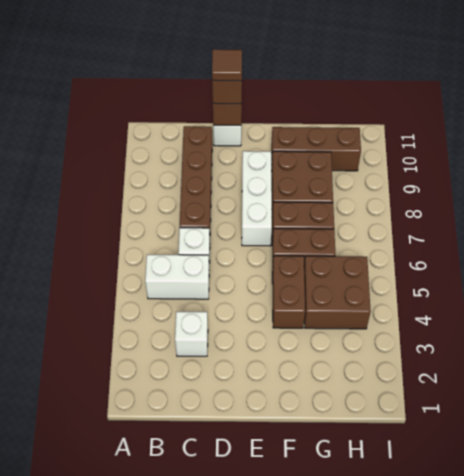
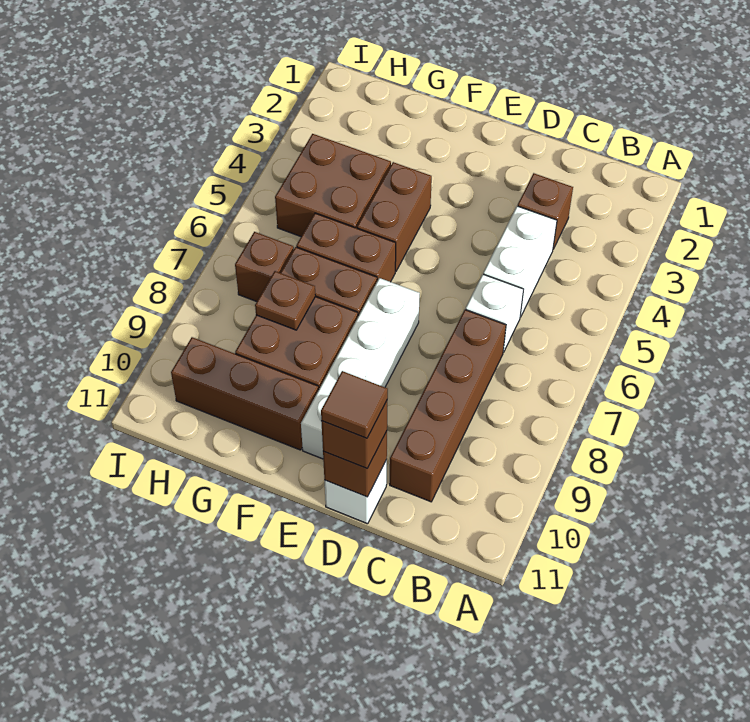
white brick B5:C5 level 1 -> white brick C4:C5 level 1
white brick C3 level 1 -> brown brick C3 level 1
white brick E7:E9 level 1 -> white brick E7:E10 level 1
none -> brown plate G8 level 2
none -> brown brick H7 level 1

